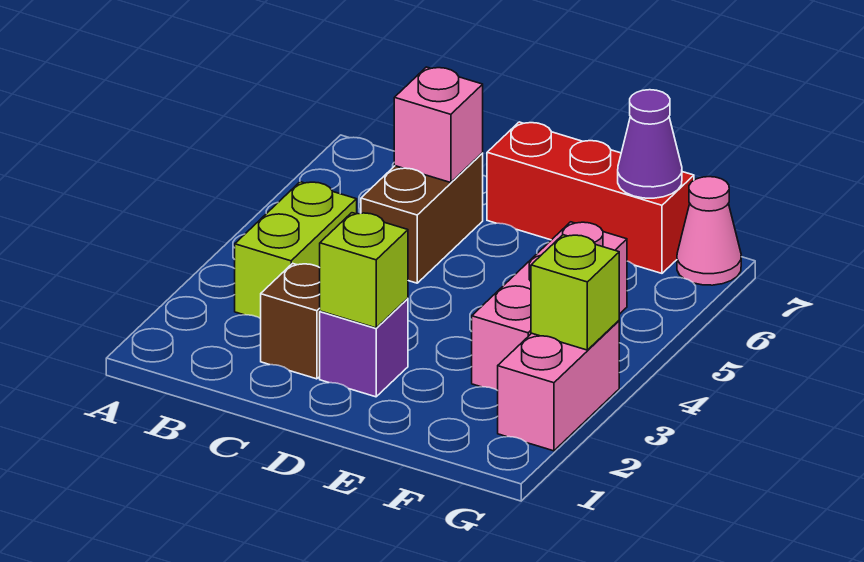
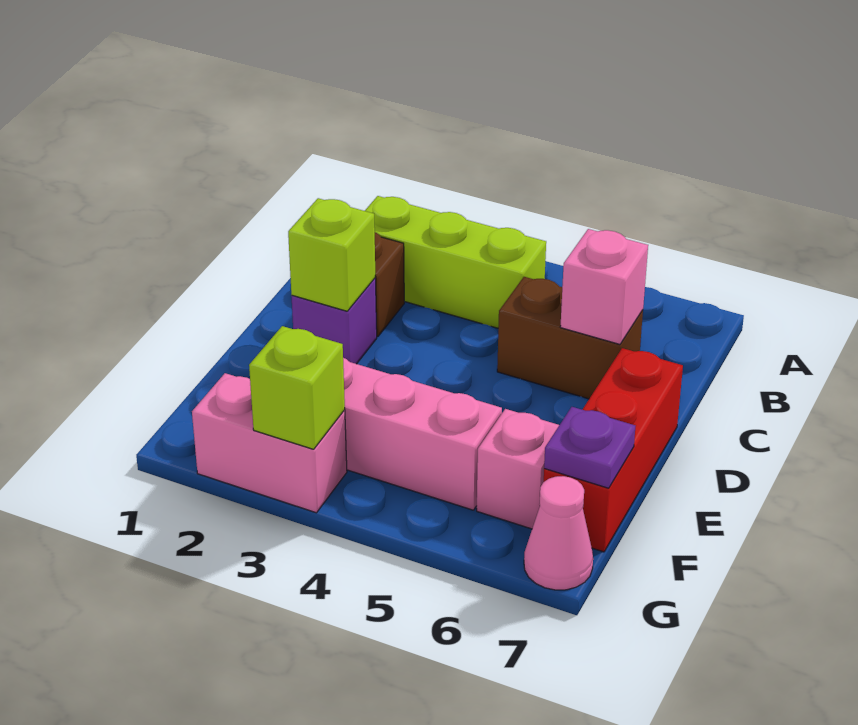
lime brick B3:B4 level 1 -> lime brick B2:B4 level 1
none -> pink brick F6 level 1
purple cone F7 level 2 -> purple plate F7 level 2

